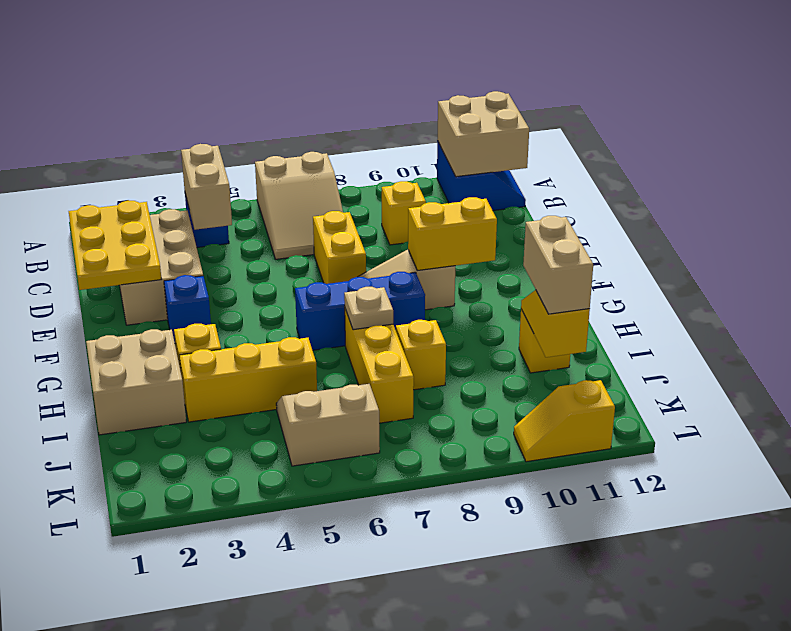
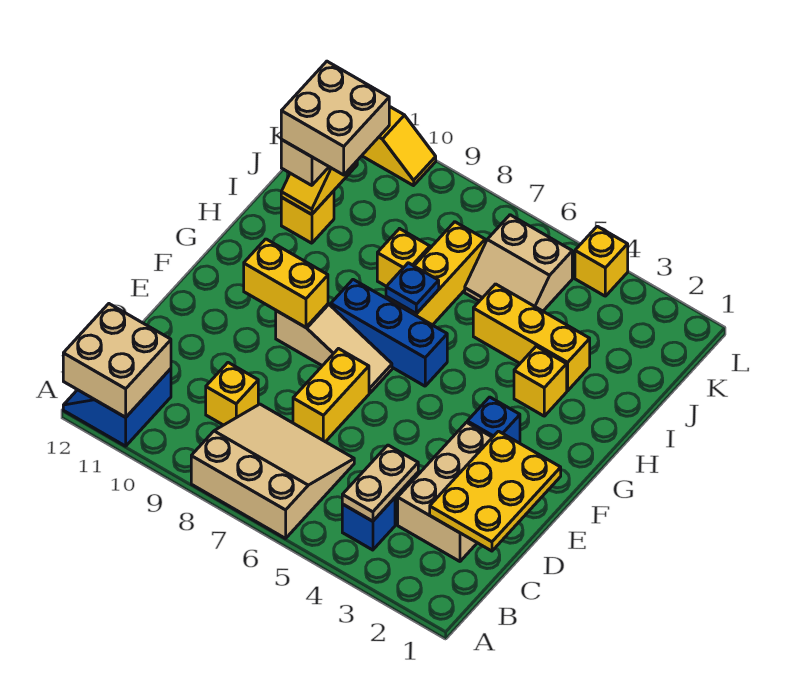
tan slope A6:C7 level 1 top A -> tan slope A6:C8 level 1 top A
tan brick B4:C4 level 2 -> tan plate B4:C4 level 2
tan brick H1:I2 level 1 -> tan brick I10:J11 level 4
tan plate H7 level 2 -> blue plate H7 level 2
none -> yellow brick L4 level 1

